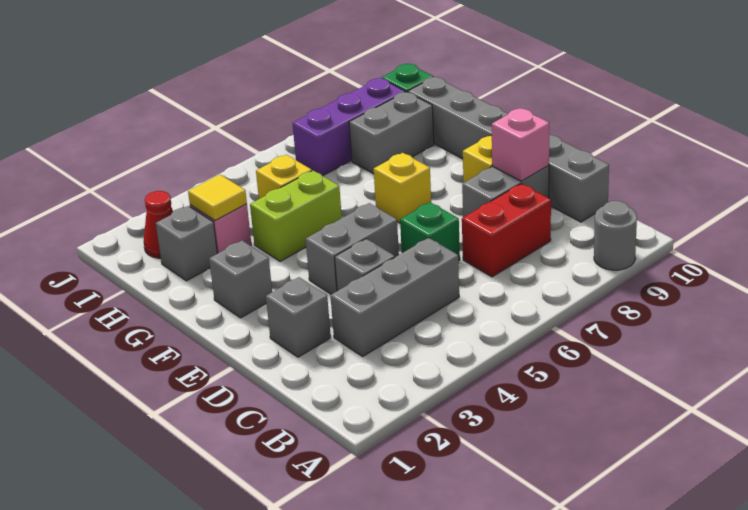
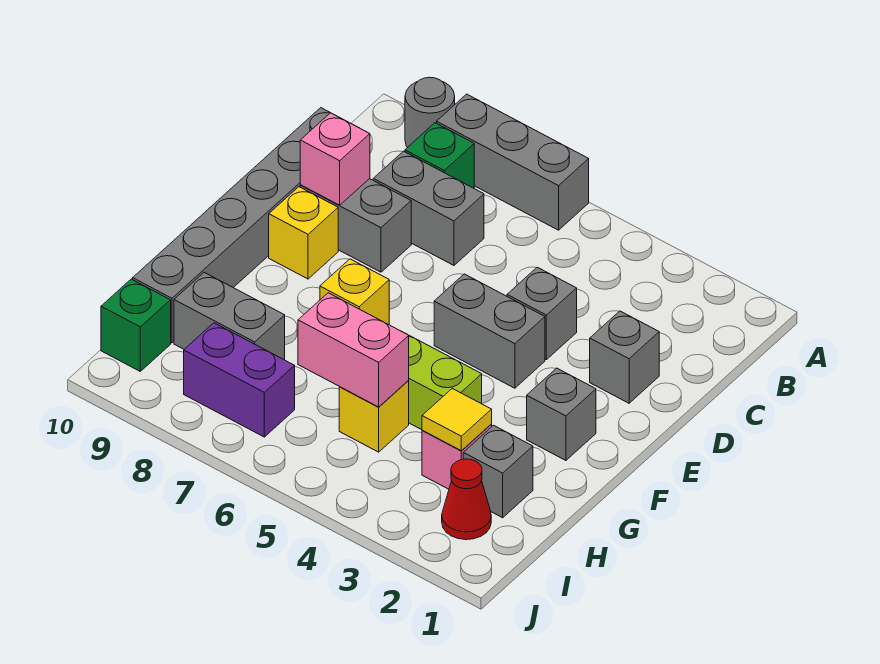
grey brick C3:C5 level 1 -> grey brick A6:A8 level 1
red brick C7:C8 level 1 -> grey brick C7:C8 level 1
green brick D6 level 1 -> green brick B8 level 1
none -> pink brick H5:H6 level 2
purple brick I7:I9 level 1 -> purple brick I7:I8 level 1

